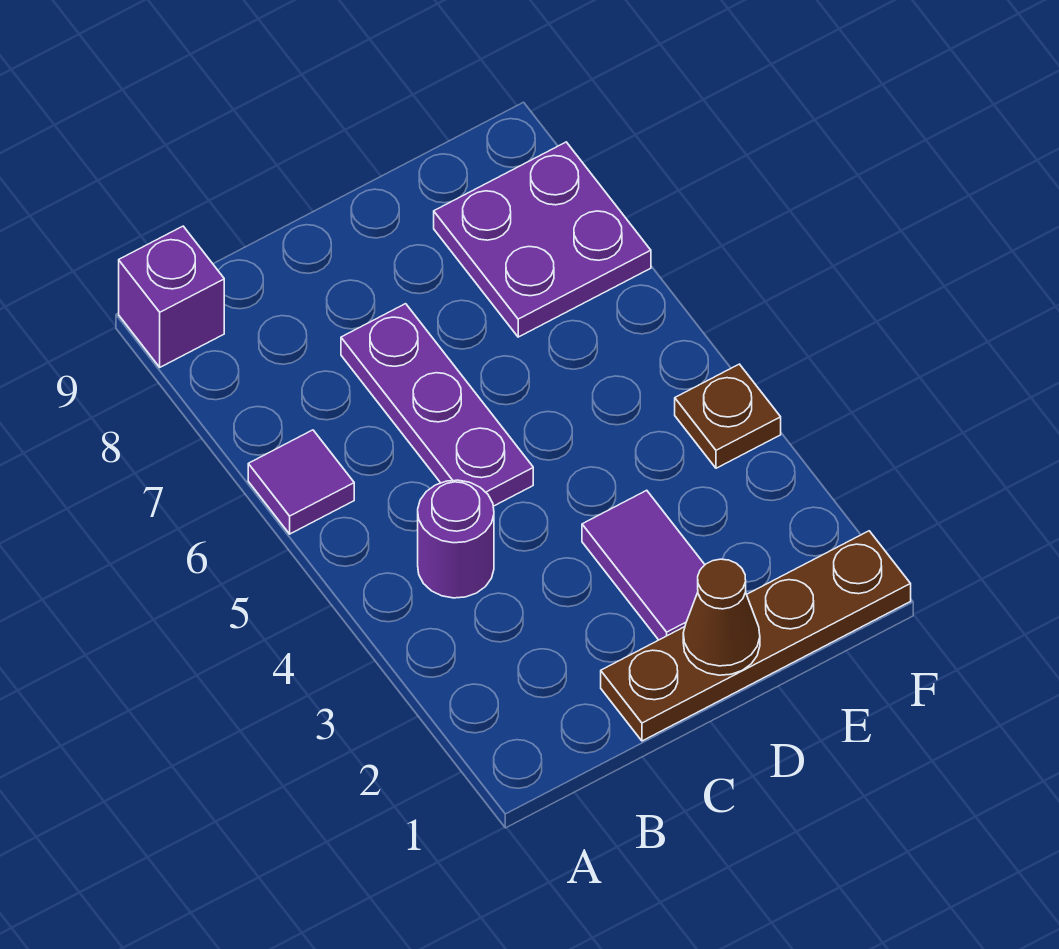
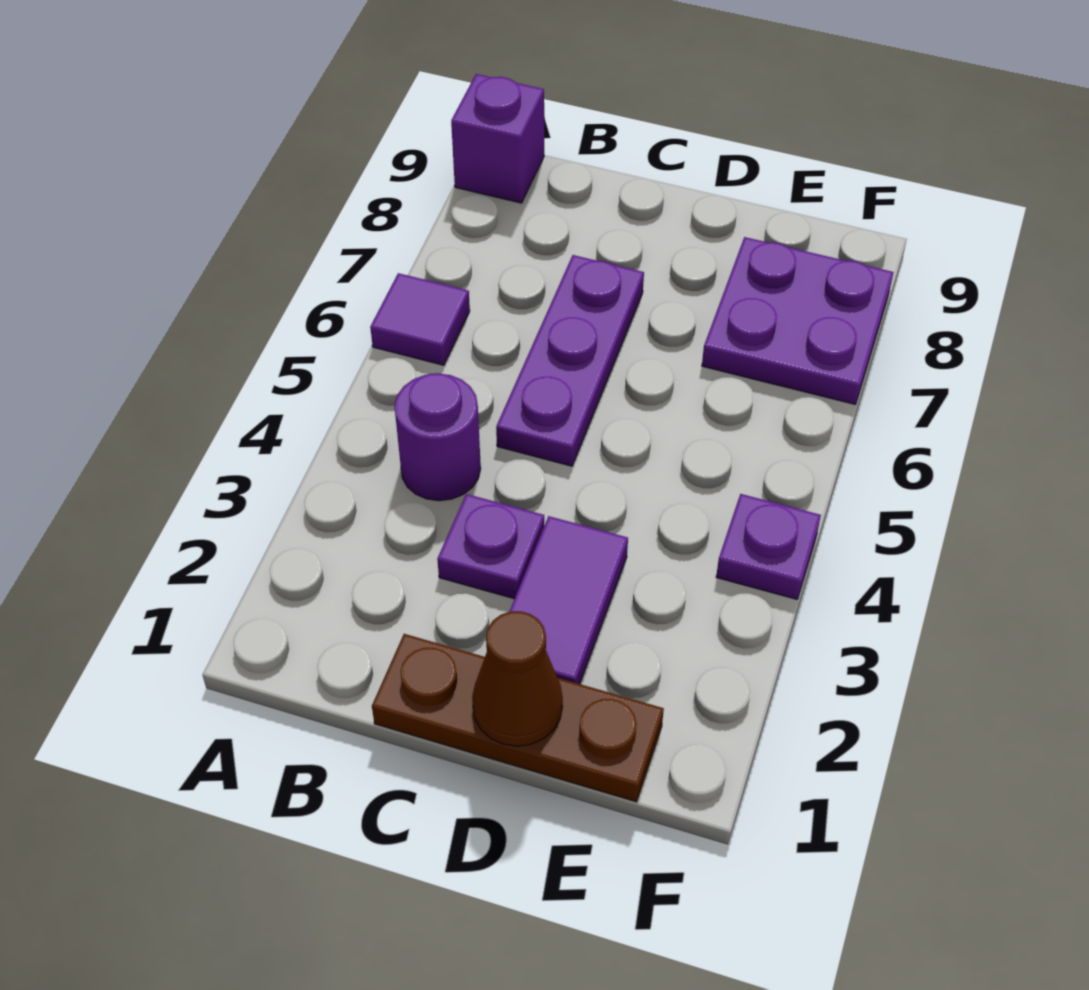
brown plate C1:F1 level 1 -> brown plate C1:E1 level 1
none -> purple plate C3 level 1
brown plate F4 level 1 -> purple plate F4 level 1

